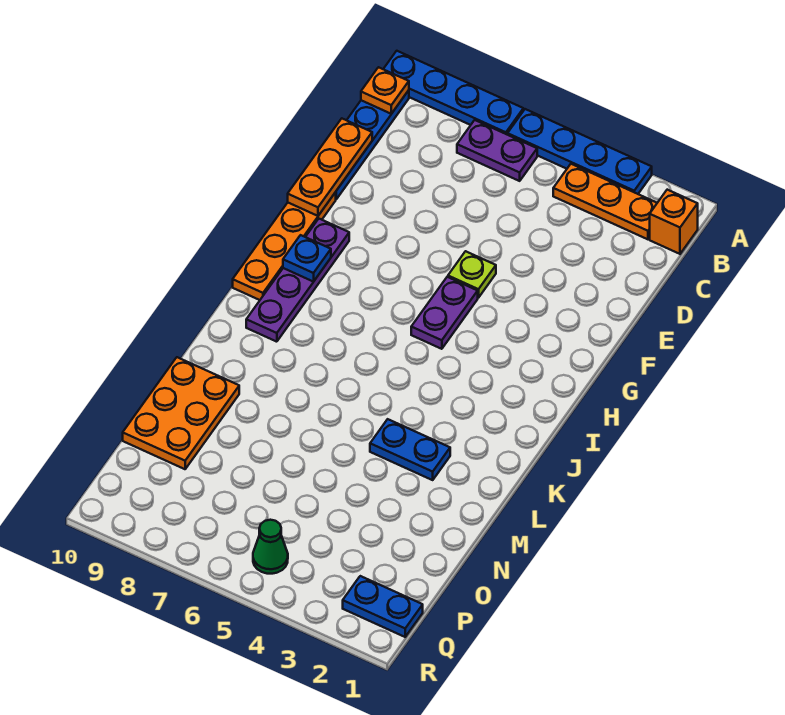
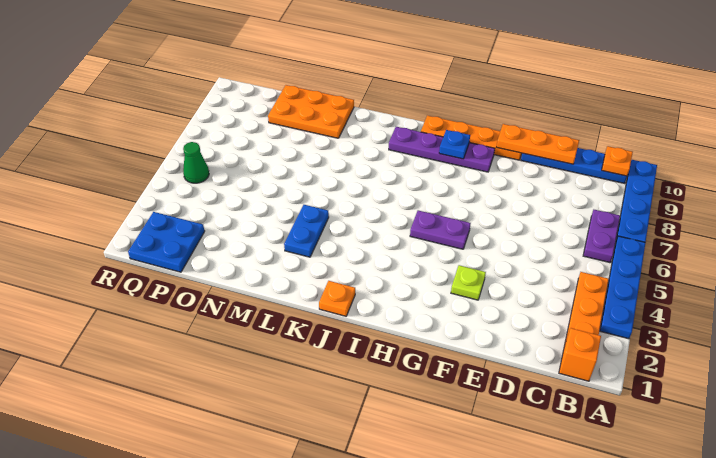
lime plate F5 level 1 -> lime plate F3 level 1
none -> orange plate J1 level 1
blue plate Q1:Q2 level 1 -> blue plate P1:Q2 level 1

